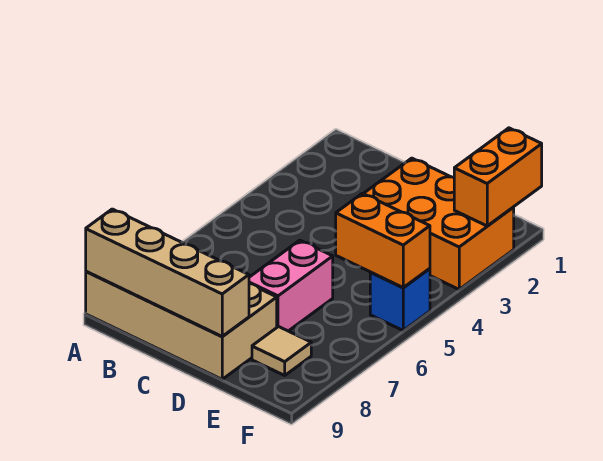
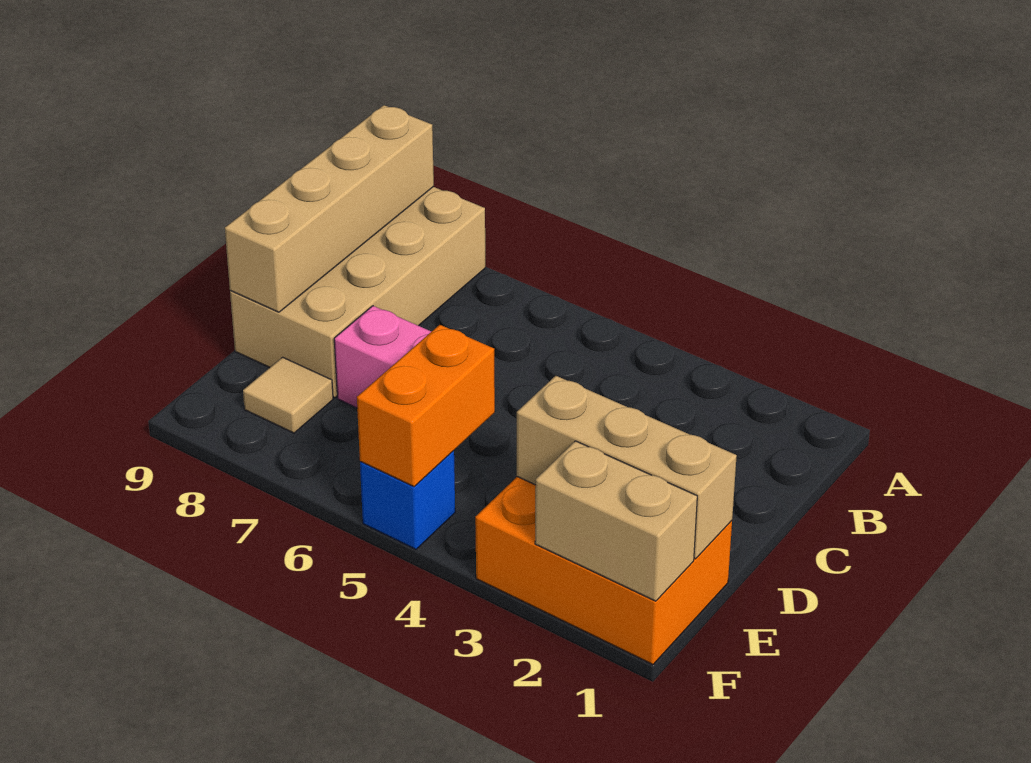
orange brick D2:F3 level 1 -> orange brick E1:F3 level 1
none -> tan brick E1:E3 level 2
orange brick F1:F2 level 2 -> tan brick F1:F2 level 2

